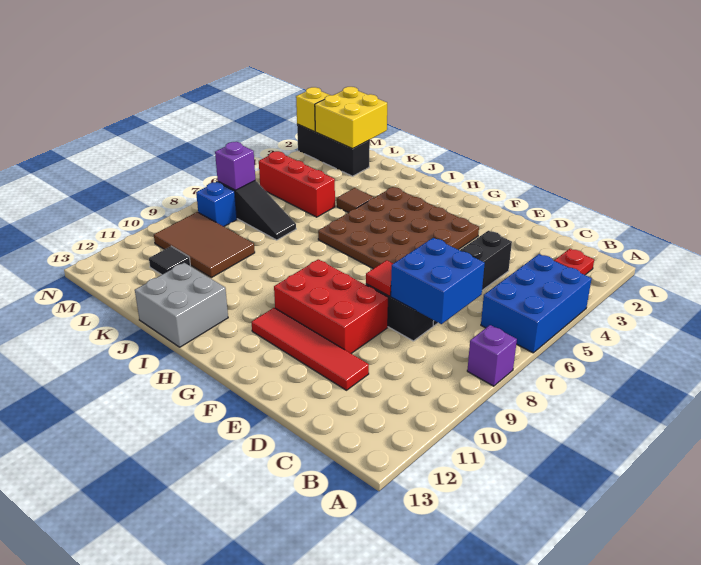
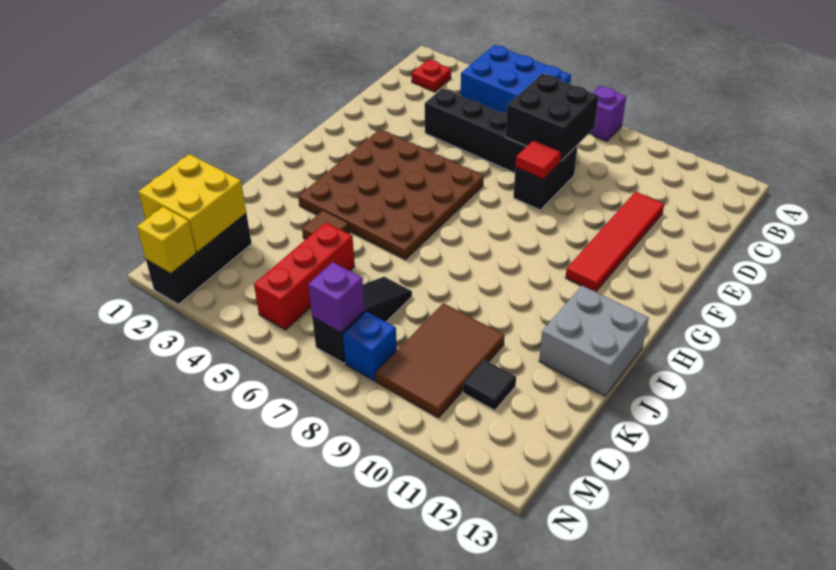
blue brick C7:D8 level 2 -> black brick C7:D8 level 2
red brick E9:G10 level 1 -> none

